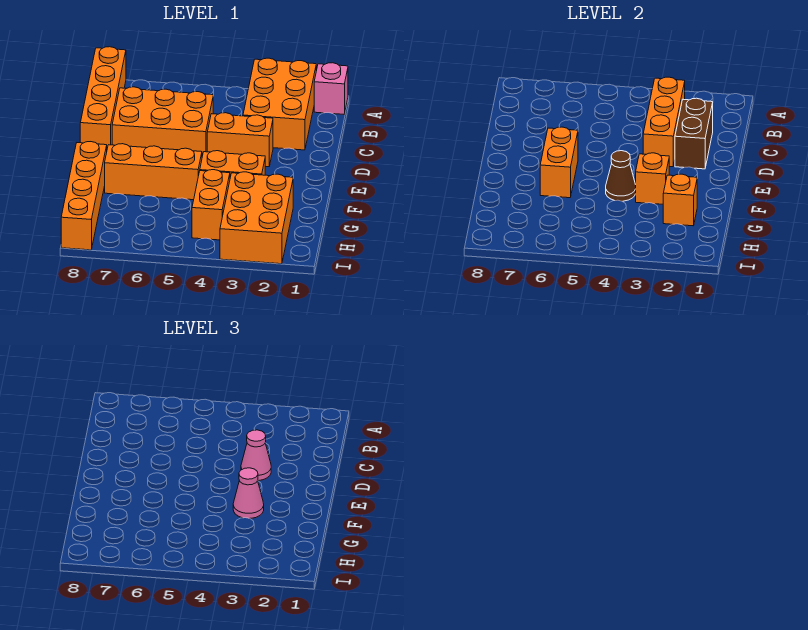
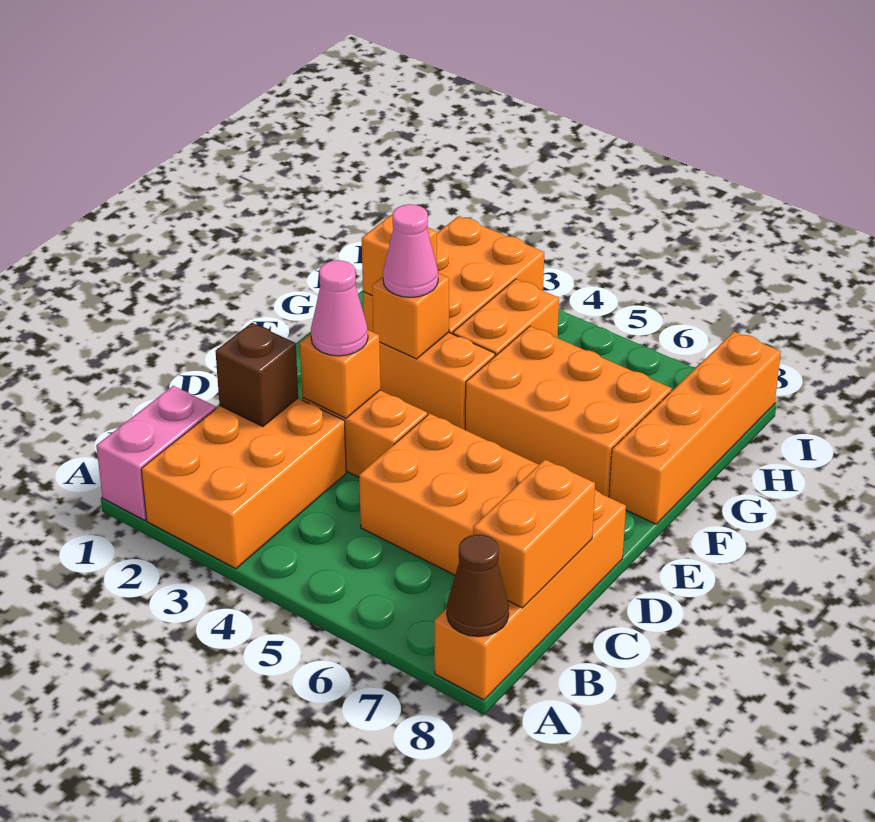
pink brick A1 level 1 -> pink brick A1:B1 level 1
orange brick B3:D3 level 2 -> orange brick D3 level 2
brown brick C2:D2 level 2 -> brown brick C2 level 2
orange brick E6:F6 level 2 -> orange brick B8:C8 level 2
brown cone F4 level 2 -> brown cone A8 level 2
orange brick F5:F7 level 1 -> orange brick F5:G7 level 1

